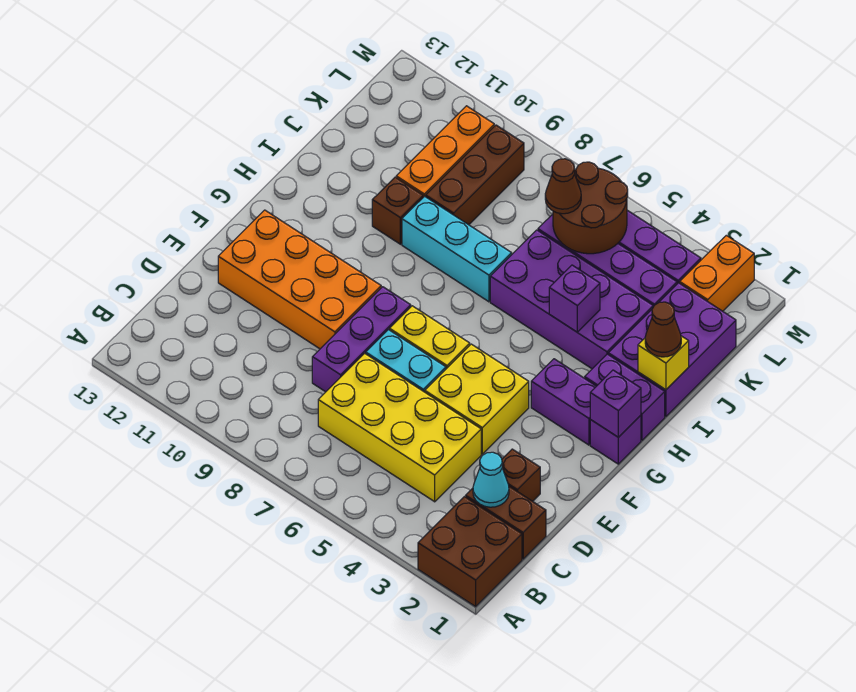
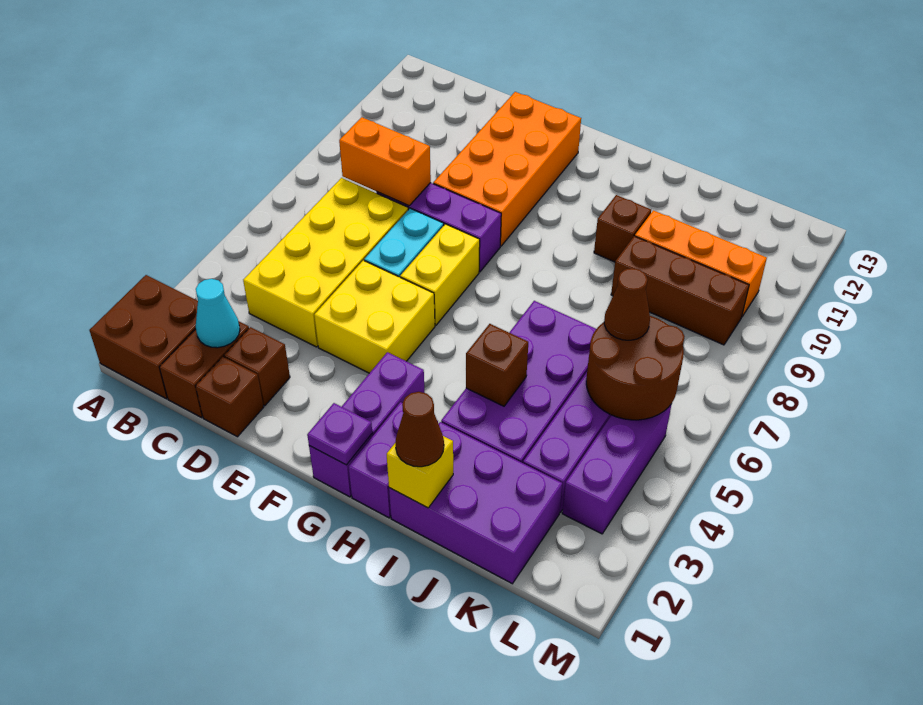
none -> brown brick D1 level 1
purple brick G1 level 2 -> purple plate G1 level 2
purple brick I4 level 2 -> brown brick I4 level 2
cyan brick I7:I9 level 1 -> none
orange brick L2:M2 level 1 -> orange brick C8:D8 level 2

